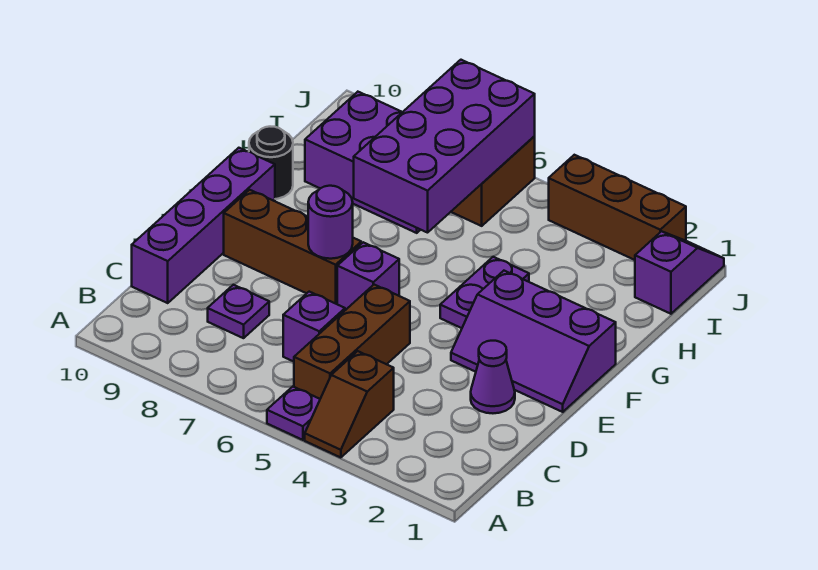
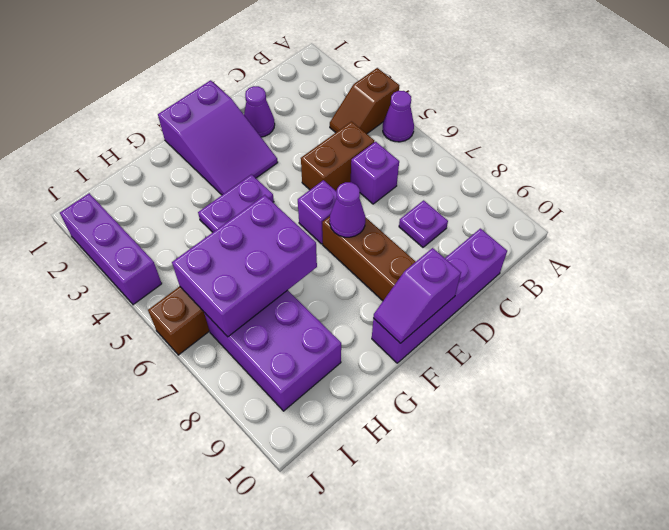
brown slope A4:B4 level 1 top B -> brown slope A4:B4 level 1 top A
purple plate A5 level 1 -> purple cone A5 level 1
brown brick B5:D5 level 1 -> brown brick C5:D5 level 1
purple slope E1:F3 level 1 top F -> purple slope E1:F3 level 1 top 1
purple round brick E7 level 2 -> purple cone E7 level 2
purple brick G6:J7 level 2 -> purple brick G6:I7 level 2
black round brick G10 level 1 -> none
purple slope I1:J1 level 1 top I -> purple slope E10:F10 level 2 top E
brown brick J2:J4 level 1 -> purple brick J2:J4 level 1

